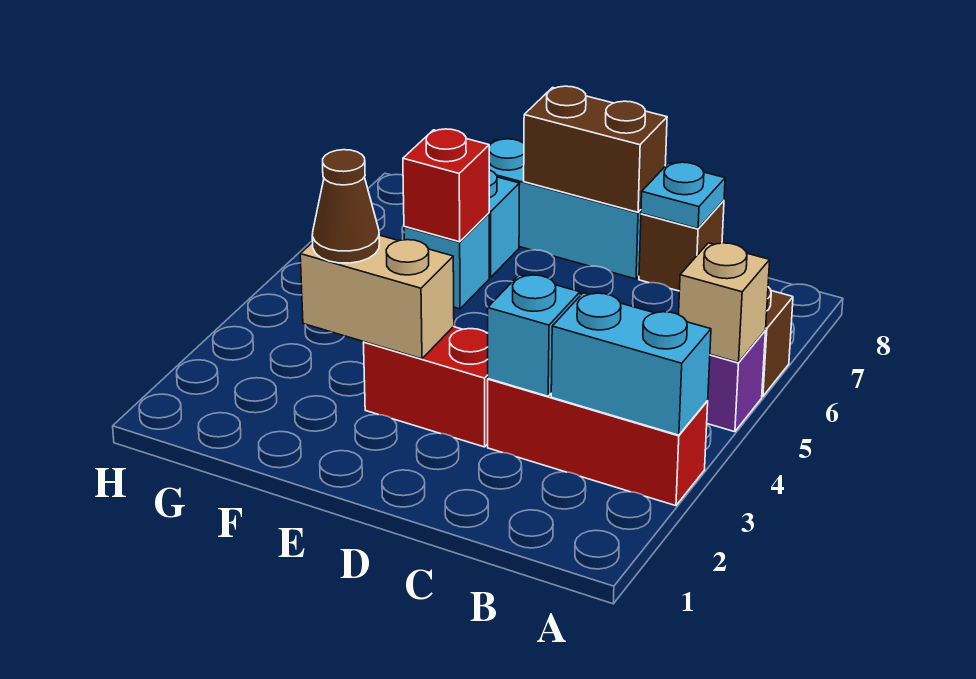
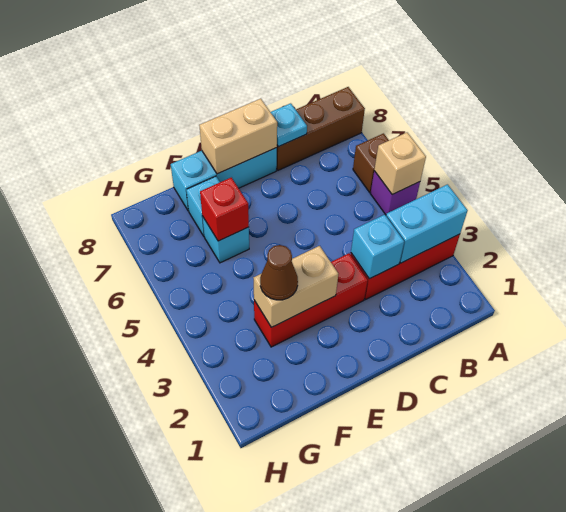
brown brick C8 level 1 -> brown brick A8:C8 level 1
red brick D3:E3 level 1 -> red brick D3:F3 level 1
brown brick D8:E8 level 2 -> tan brick D8:E8 level 2

